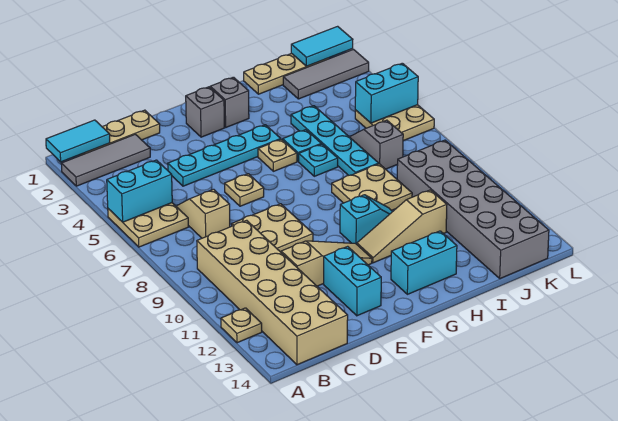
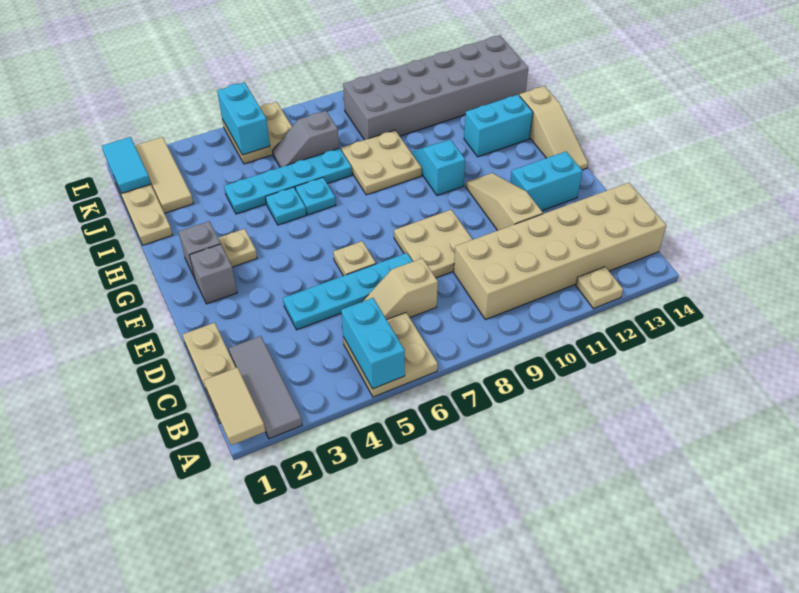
cyan tile A1:B1 level 2 -> tan tile A1:B1 level 2
cyan plate D4:G4 level 1 -> cyan plate D4:D7 level 1
tan plate G5 level 1 -> tan plate G3 level 1
tan slope G11:I11 level 1 top I -> tan slope F14:H14 level 1 top H
cyan brick G13:H13 level 1 -> cyan brick H12:H13 level 1
grey tile J2:L2 level 1 -> tan tile J2:L2 level 1

